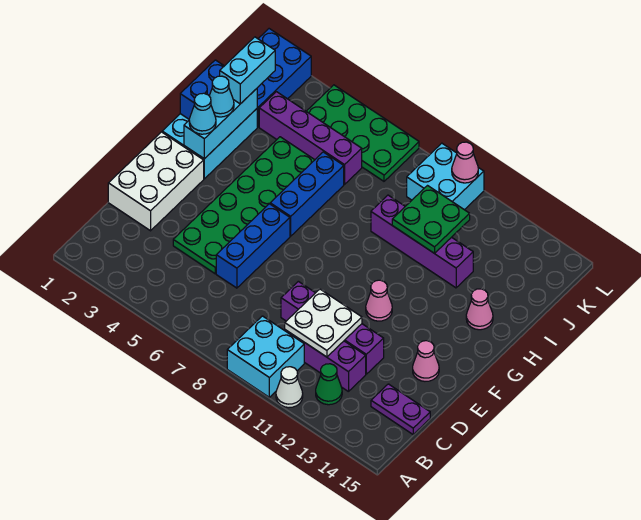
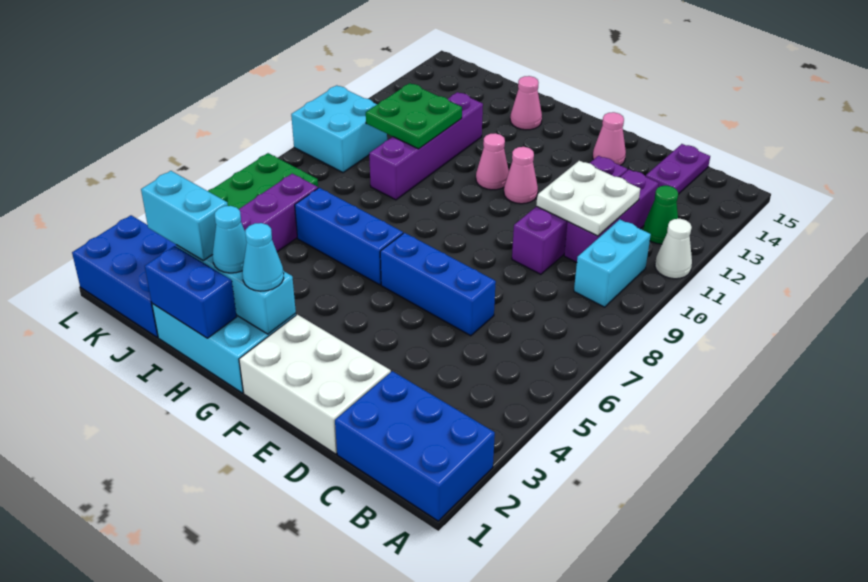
none -> blue brick A1:C2 level 1
cyan brick A9:B10 level 1 -> cyan brick B9:B10 level 1
green plate D4:I5 level 1 -> none
pink cone L10 level 2 -> pink cone G11 level 1

